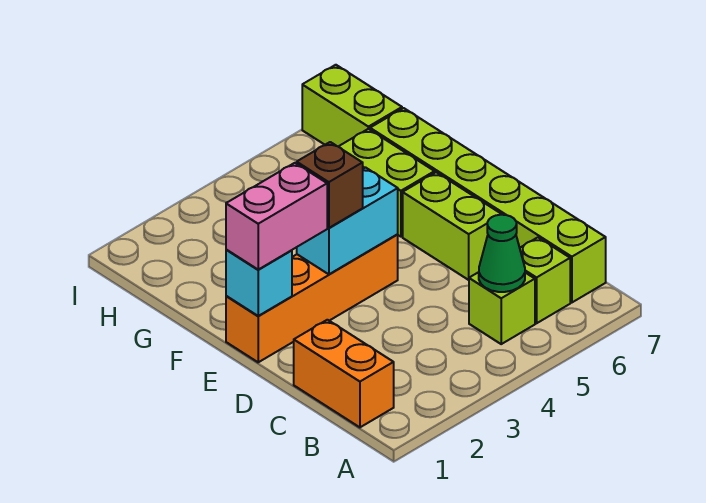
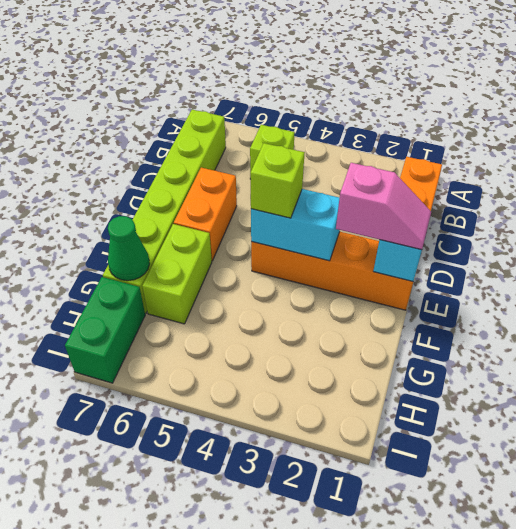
green cone B5 level 2 -> green cone G7 level 2
lime brick B6 level 1 -> lime brick E4 level 3
lime brick D6:E6 level 1 -> orange brick D6:E6 level 1
pink brick E1:E2 level 3 -> pink slope E1:E2 level 3 top 2
brown brick E3 level 3 -> none
lime brick H7:I7 level 1 -> green brick H7:I7 level 1

